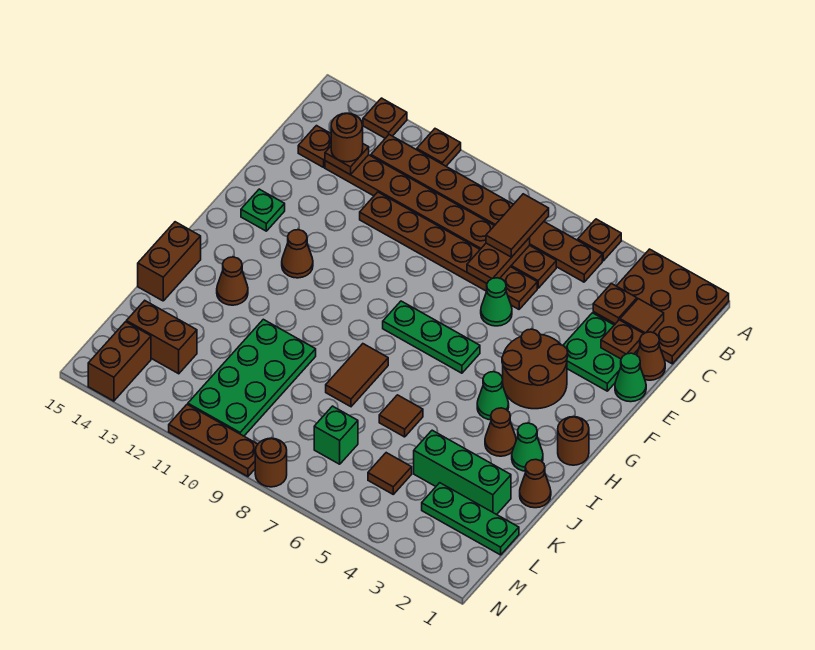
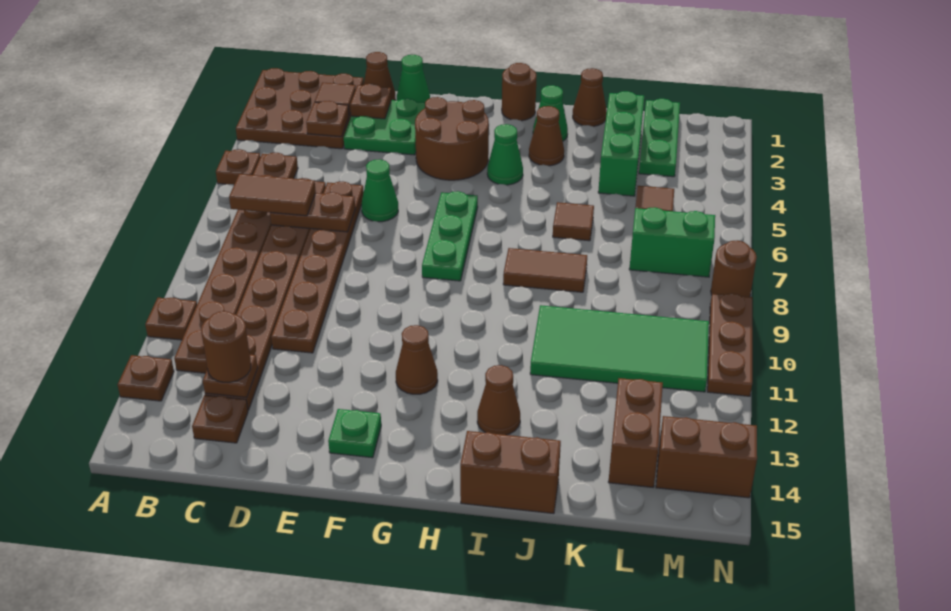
green plate J10:M11 level 1 -> green tile J10:M11 level 1
green brick L7 level 1 -> green brick L7:M7 level 1

